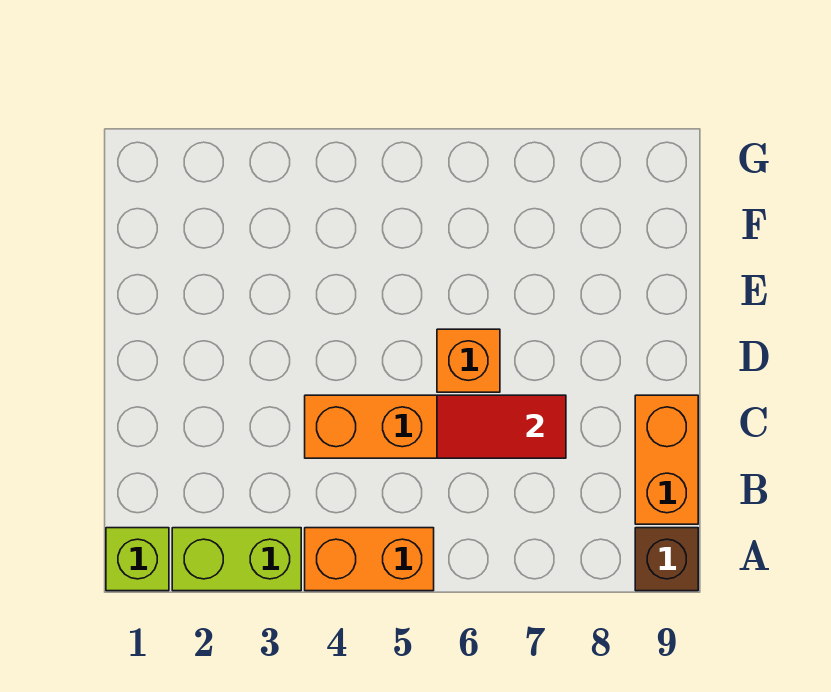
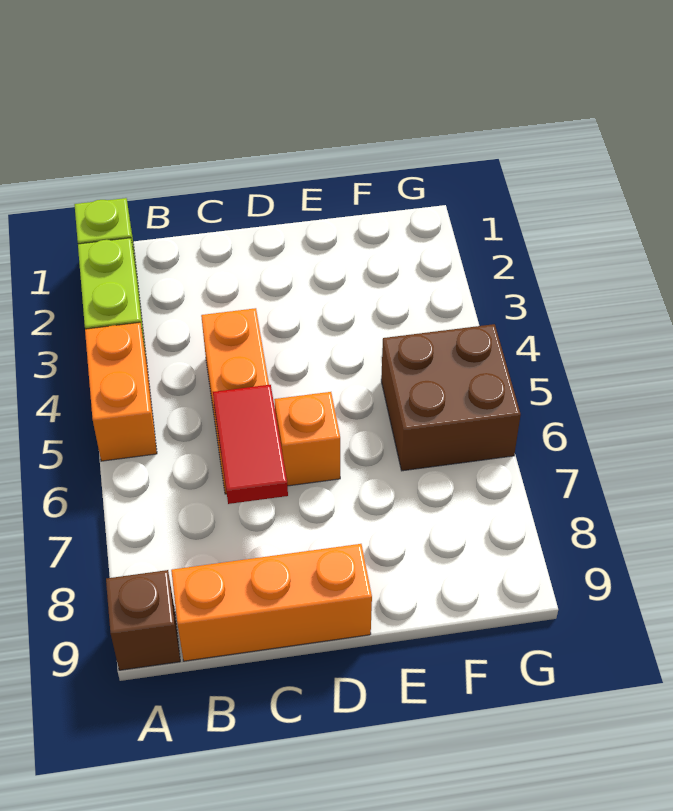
orange brick B9:C9 level 1 -> orange brick B9:D9 level 1
none -> brown brick F5:G6 level 1

